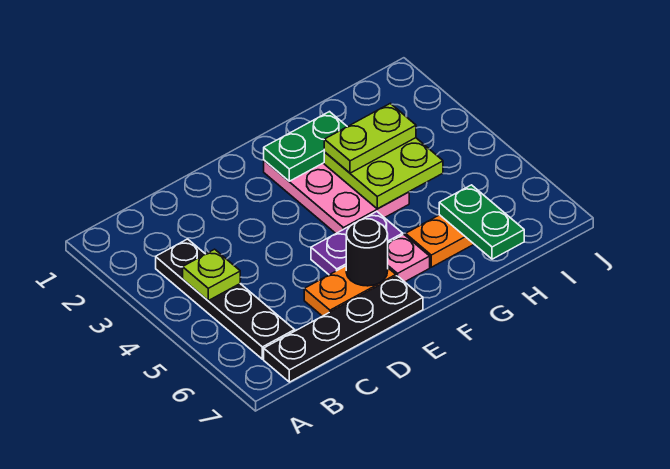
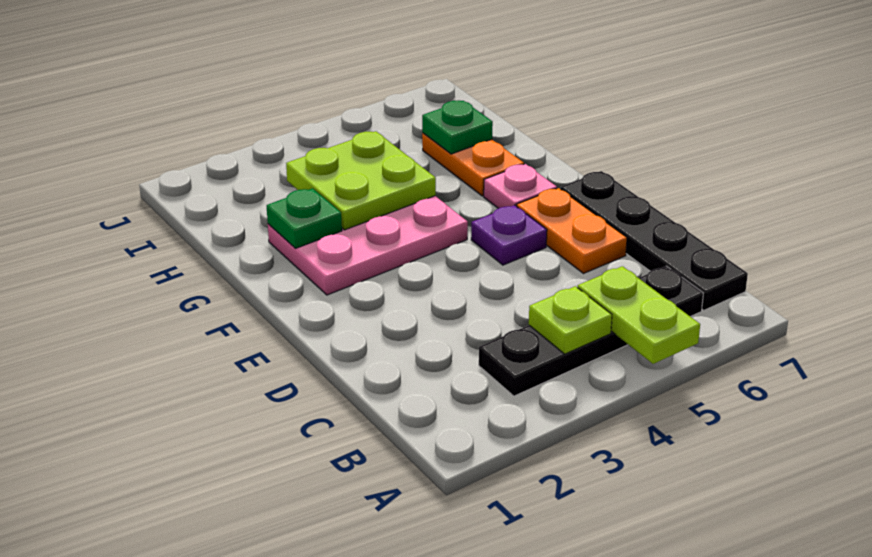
purple plate E5:F5 level 1 -> purple plate E5 level 1
black round brick E6 level 2 -> none
green plate F2:G2 level 2 -> green plate G2 level 2
lime plate G3:H3 level 3 -> lime plate A5:B5 level 2
green plate H6:H7 level 2 -> green plate H6 level 2

